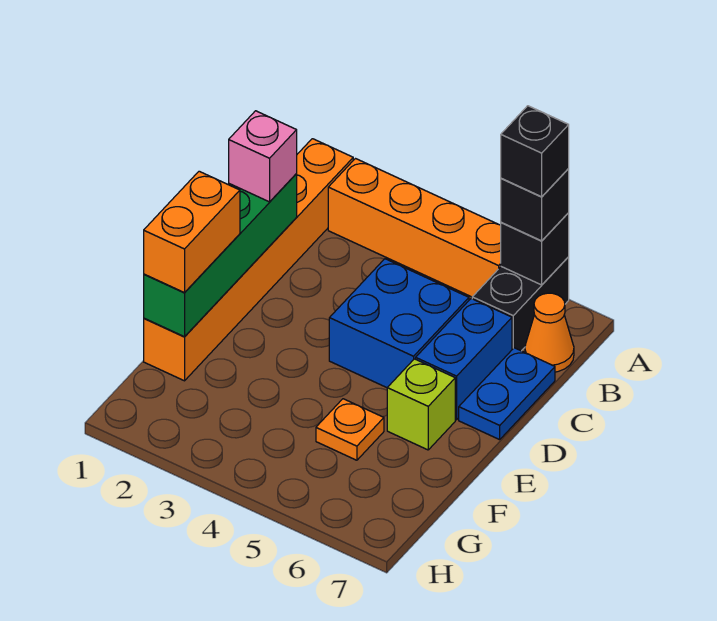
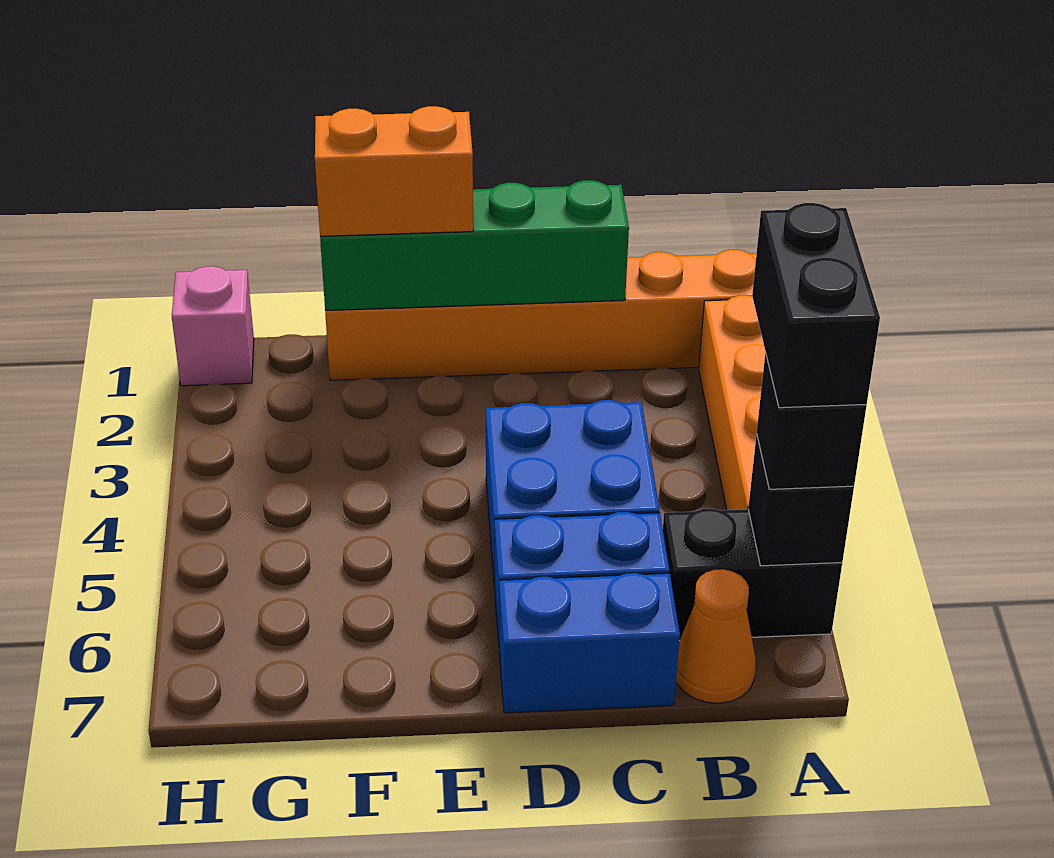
black brick A6 level 4 -> black brick A5:A6 level 4
pink brick C1 level 3 -> pink brick H1 level 1
blue plate C7:D7 level 1 -> blue brick C7:D7 level 1
lime brick E6 level 1 -> none
orange plate F5 level 1 -> none

